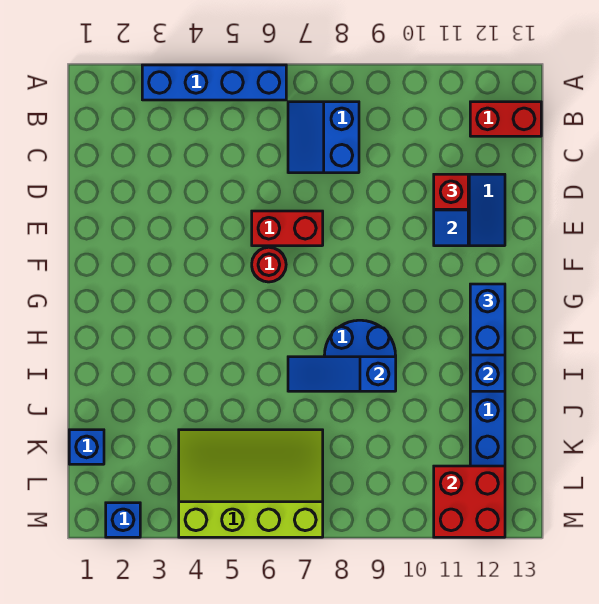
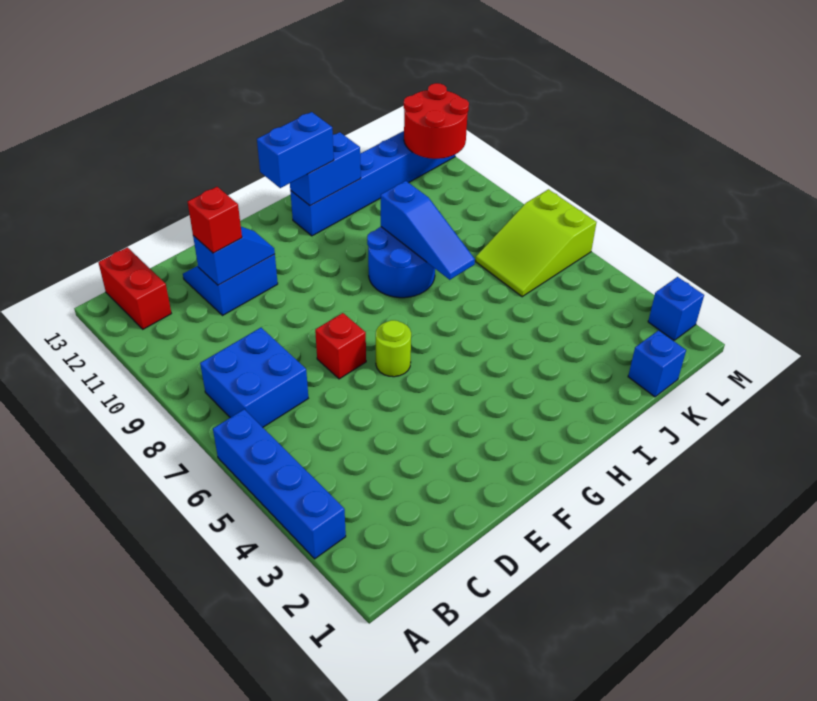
blue slope B7:C8 level 1 top 8 -> blue brick B7:C8 level 1
red brick E6:E7 level 1 -> red brick E7 level 1
red round brick F6 level 1 -> lime round brick F6 level 1
lime slope K4:M7 level 1 top M -> lime slope K6:M7 level 1 top M
red brick L11:M12 level 2 -> red round brick L11:M12 level 2

